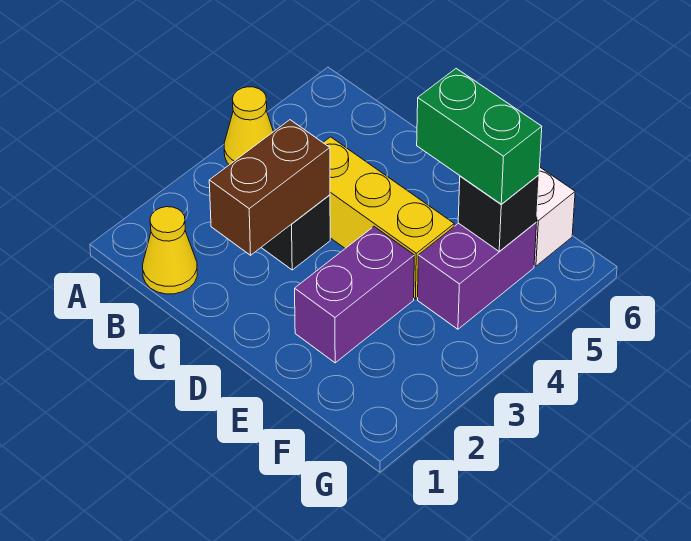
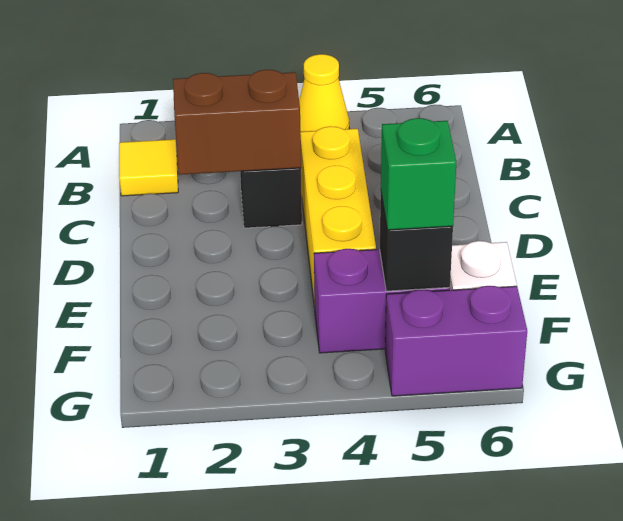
yellow cone B1 level 1 -> yellow tile B1 level 1
purple brick E2:E3 level 1 -> purple brick G5:G6 level 1
green brick E5:F5 level 3 -> green brick F5 level 3

